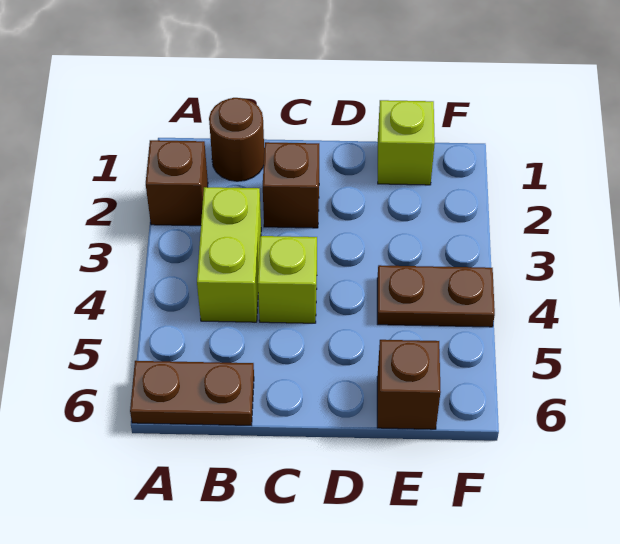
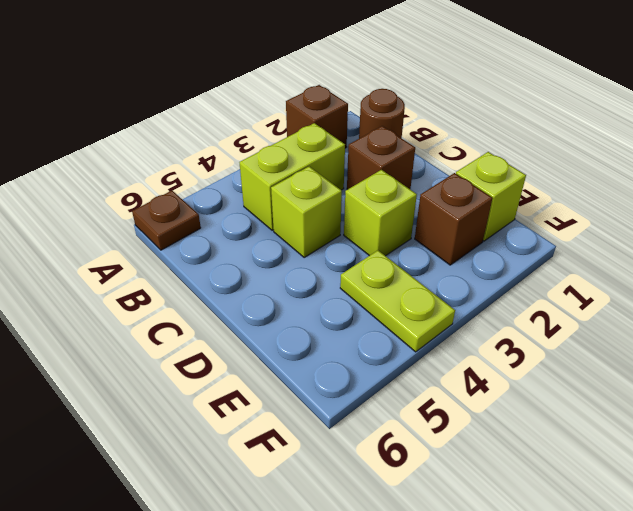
brown plate A6:B6 level 1 -> brown plate A6 level 1
none -> lime brick D3 level 1
brown plate E4:F4 level 1 -> lime plate E4:F4 level 1
brown brick E6 level 1 -> brown brick E2 level 1

